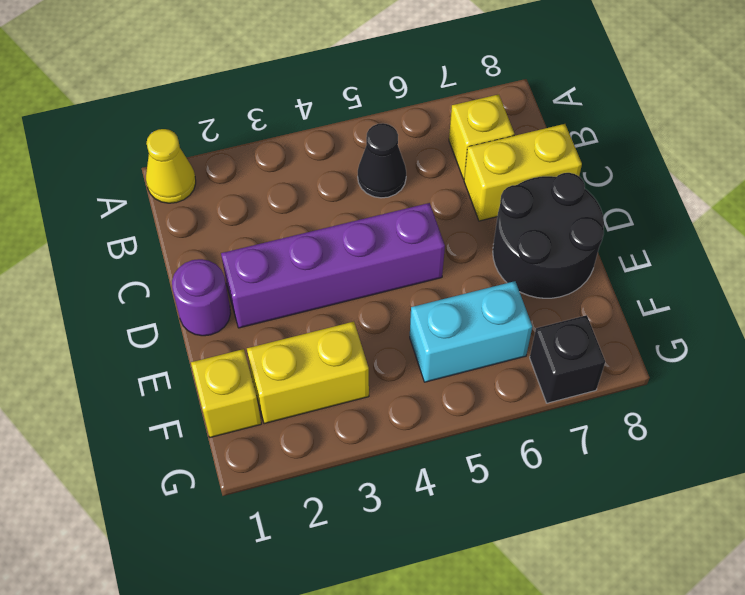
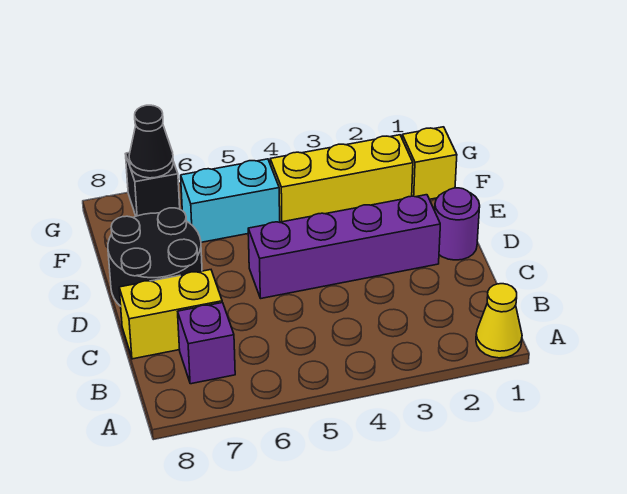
black cone B5 level 1 -> black cone G7 level 2
yellow brick B7 level 1 -> purple brick B7 level 1
yellow brick F2:F3 level 1 -> yellow brick F2:F4 level 1

